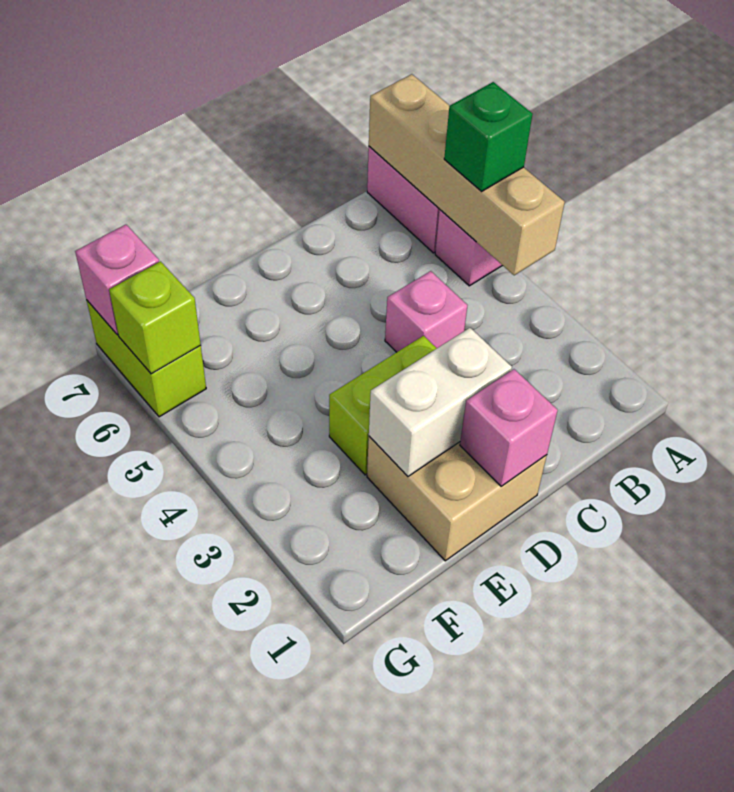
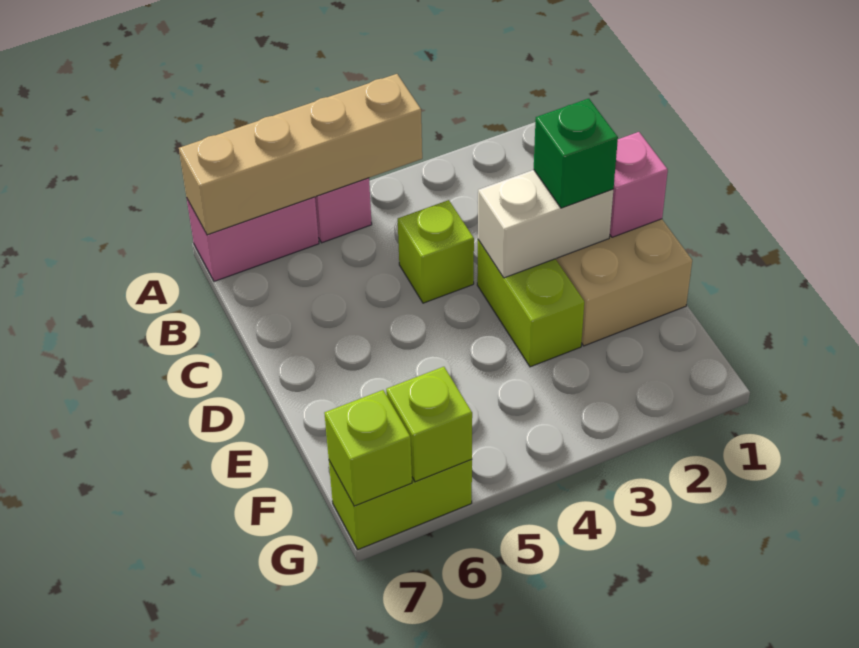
green brick A5 level 3 -> green brick D2 level 3
pink brick C4 level 1 -> lime brick C4 level 1
white brick D2:E2 level 2 -> white brick D2:D3 level 2
pink brick G7 level 2 -> lime brick G7 level 2

